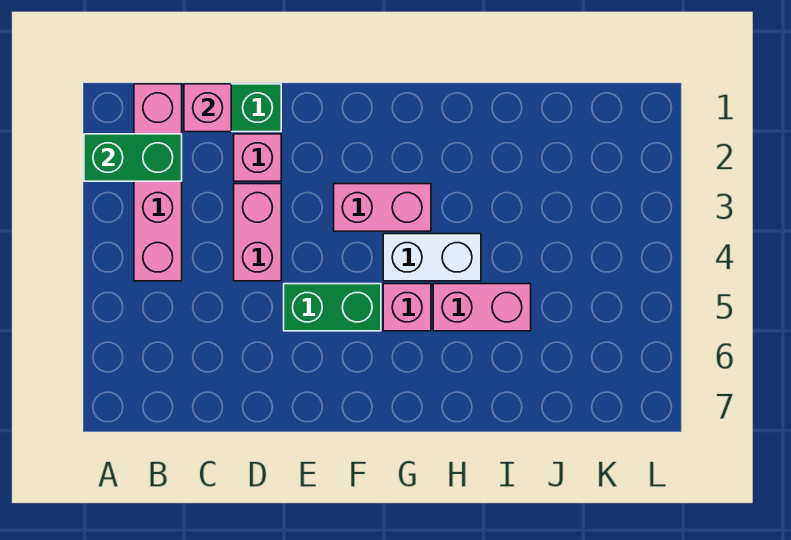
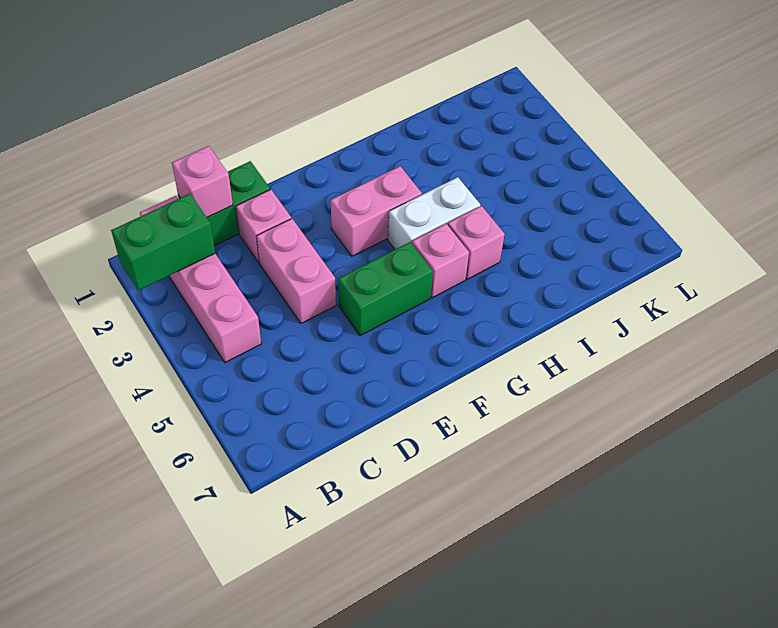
pink brick H5:I5 level 1 -> pink brick H5 level 1

